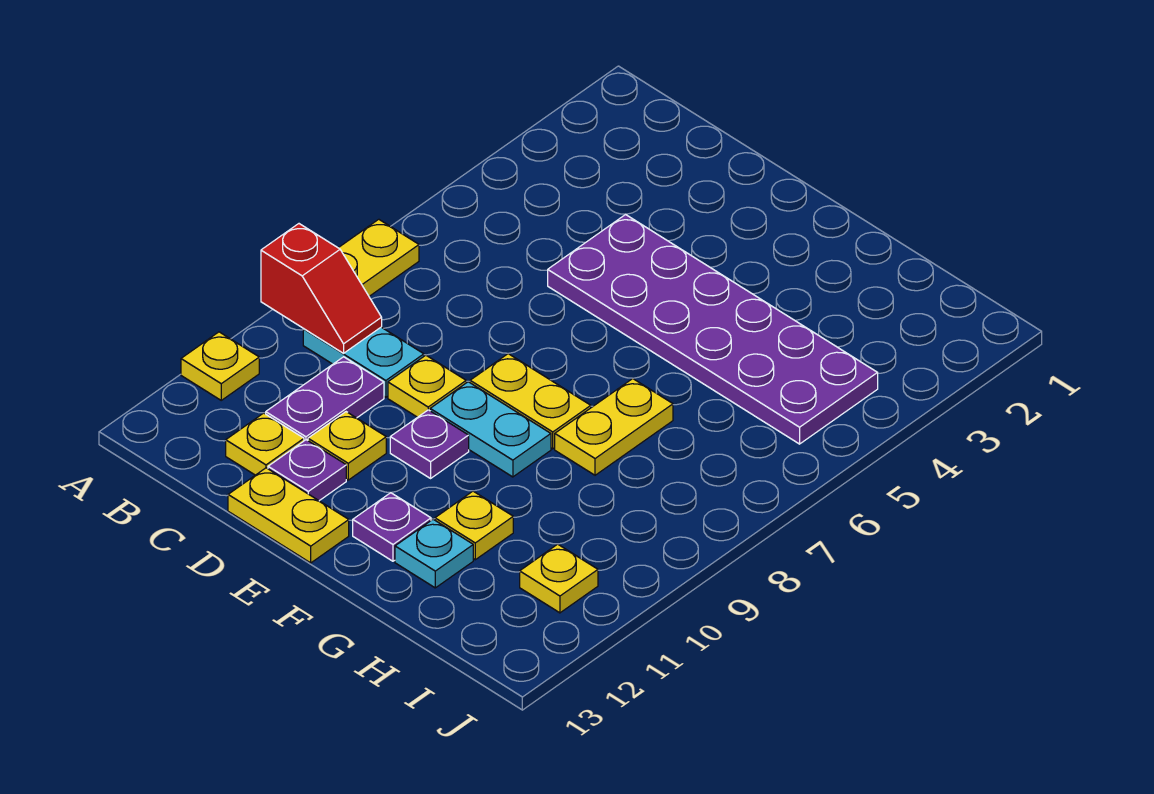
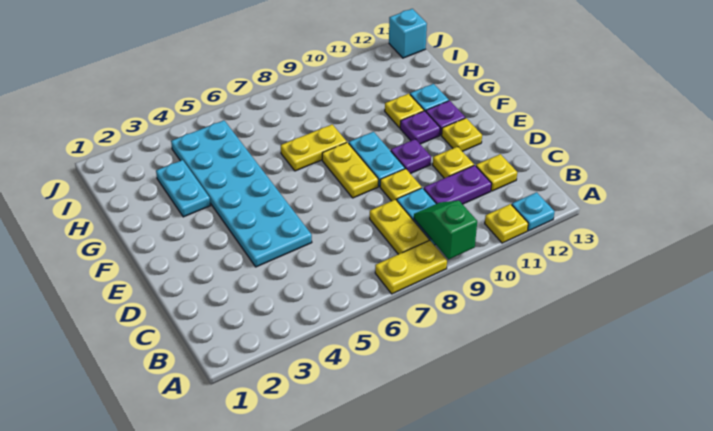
red slope A9:B9 level 2 top A -> green slope A9:B9 level 2 top A
none -> cyan plate A12 level 1
purple plate D4:I5 level 1 -> cyan plate D4:I5 level 1
purple plate D12 level 1 -> purple plate F11 level 1
yellow plate D13:E13 level 1 -> yellow plate B8:C8 level 1
none -> cyan plate G3:H3 level 1
yellow plate I11 level 1 -> yellow plate E12 level 1
none -> cyan brick J13 level 1

